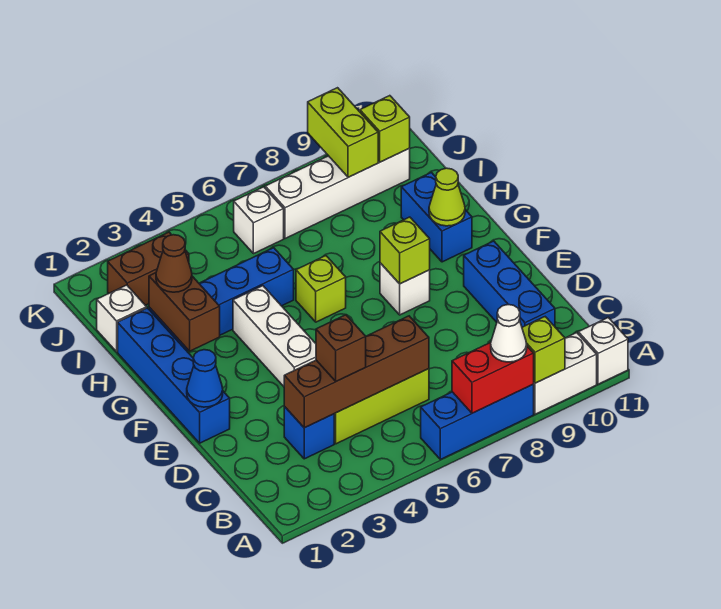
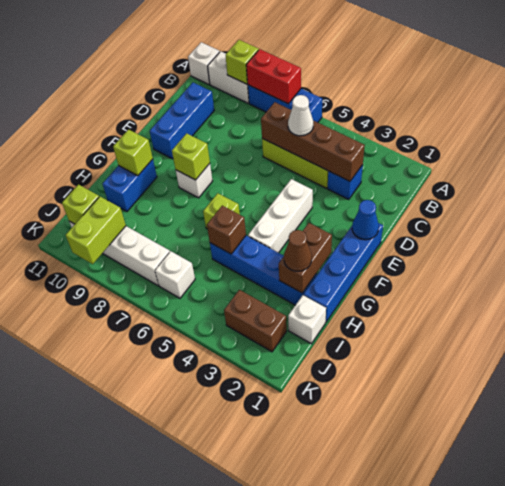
white cone A8 level 3 -> white cone C5 level 3
brown brick C4 level 3 -> brown brick H5 level 2
lime cone G10 level 2 -> lime brick G10 level 2

